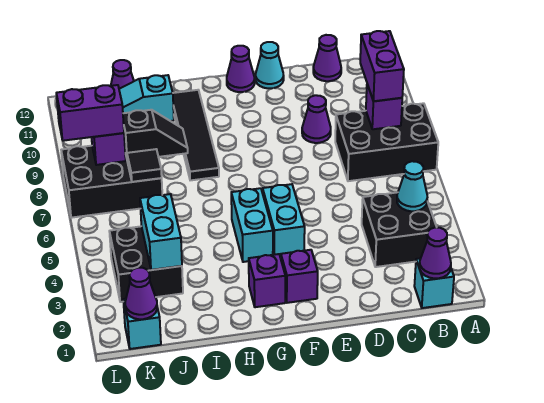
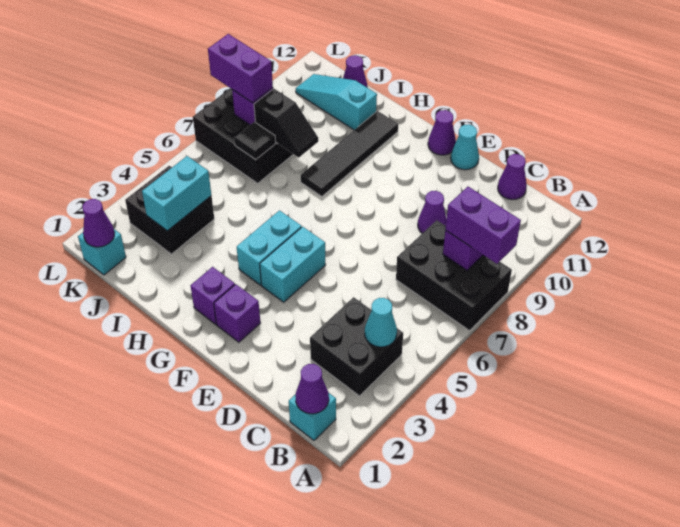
purple brick B8:B9 level 3 -> purple brick A8:B8 level 3

